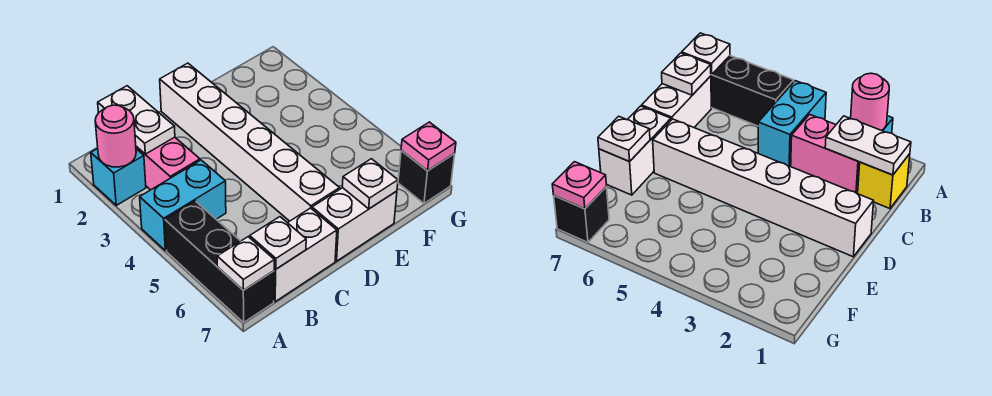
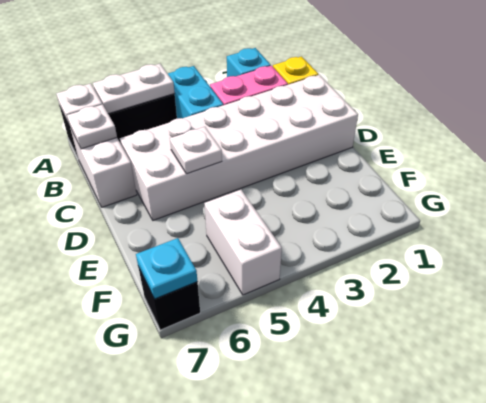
pink round brick A2 level 2 -> none
white plate B1:B2 level 2 -> white plate A5:A6 level 2
white brick D1:D6 level 1 -> white brick C1:D6 level 1
white brick D7:E7 level 1 -> white brick F5:G5 level 1
white plate E7 level 2 -> white plate D5 level 2
pink plate G7 level 2 -> cyan plate G7 level 2

